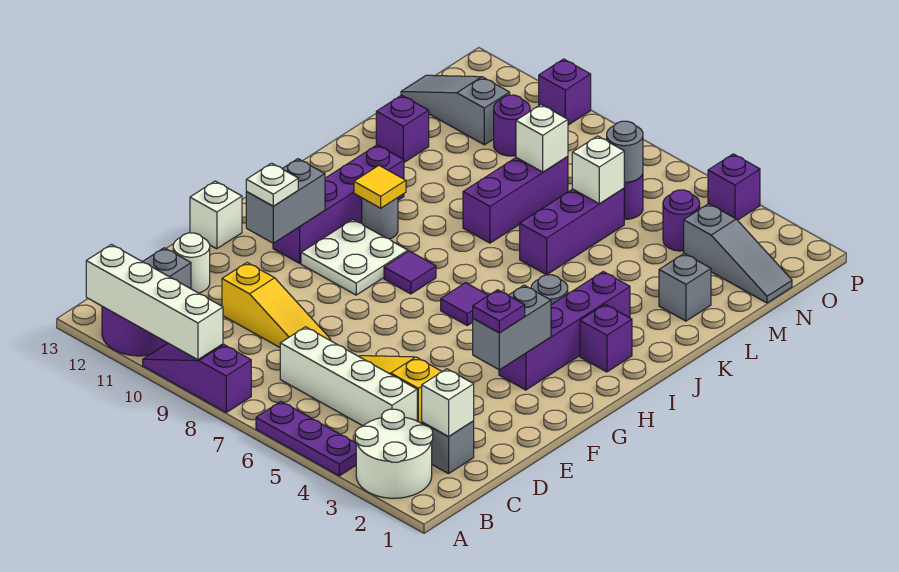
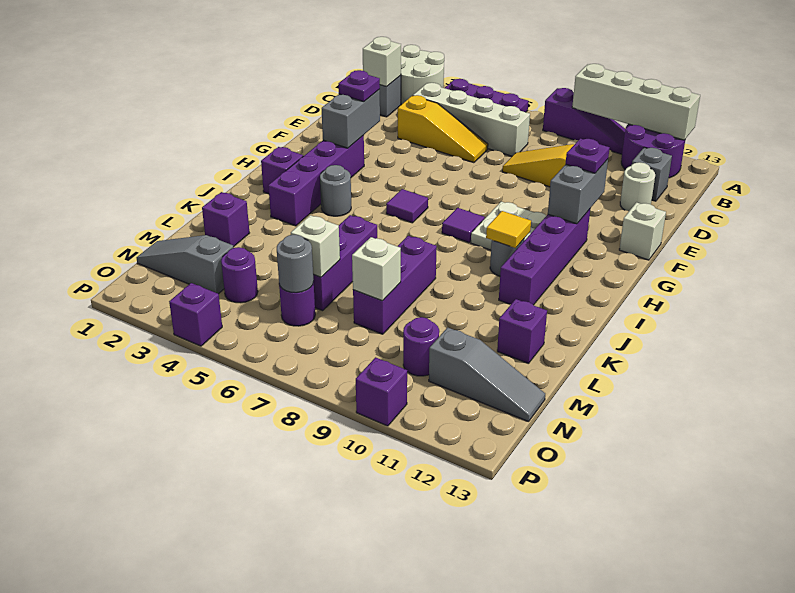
white plate F11 level 3 -> purple plate F11 level 3
grey brick L2 level 1 -> purple brick L2 level 1

